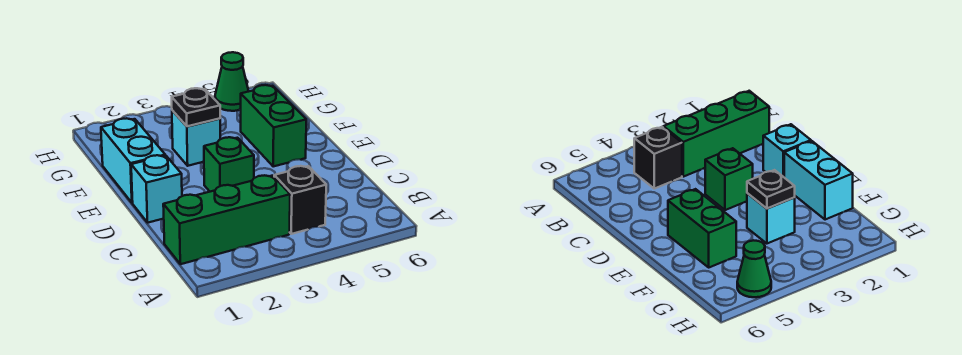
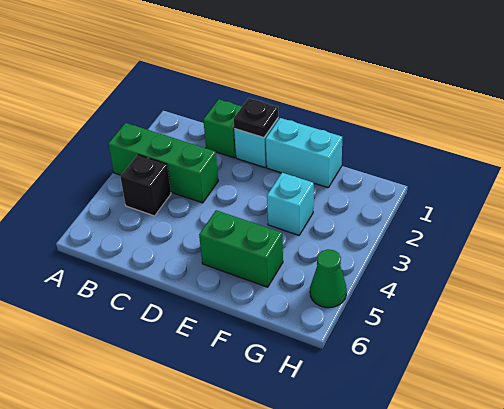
green brick B1:B3 level 1 -> green brick A3:C3 level 1
green brick D3 level 1 -> green brick C1 level 1
black plate F3 level 2 -> black plate D1 level 2

